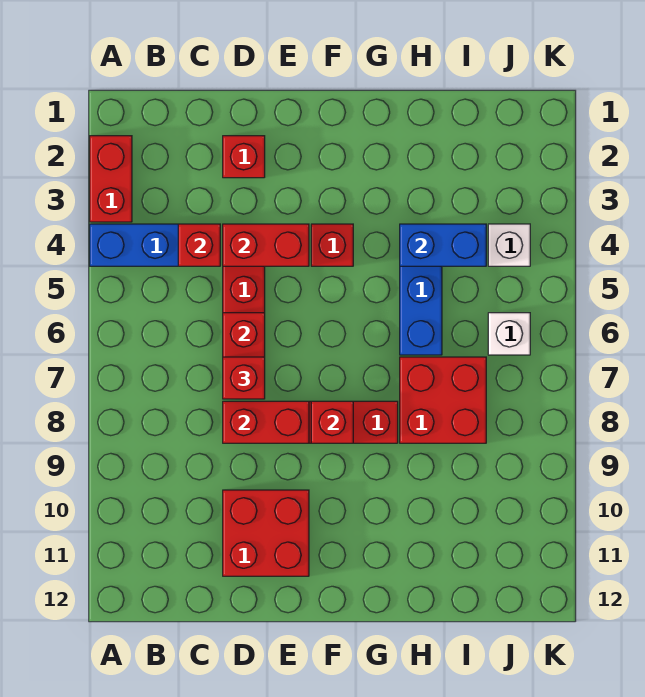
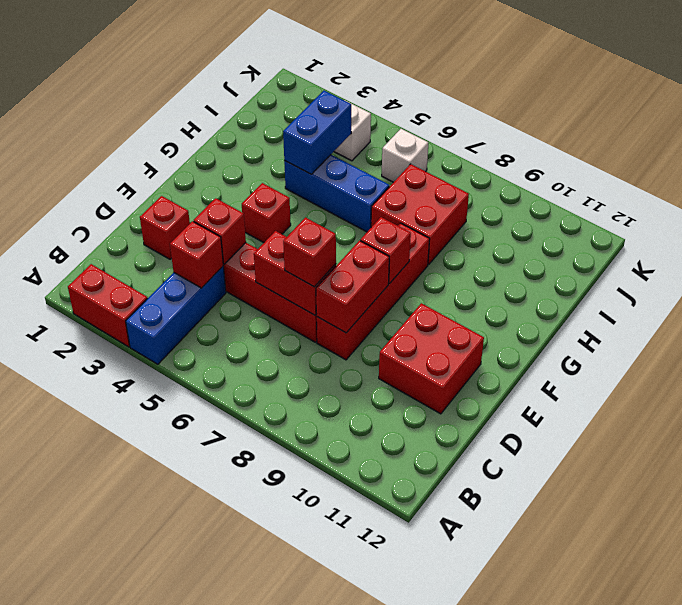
red brick D4:E4 level 2 -> red brick D4 level 2

